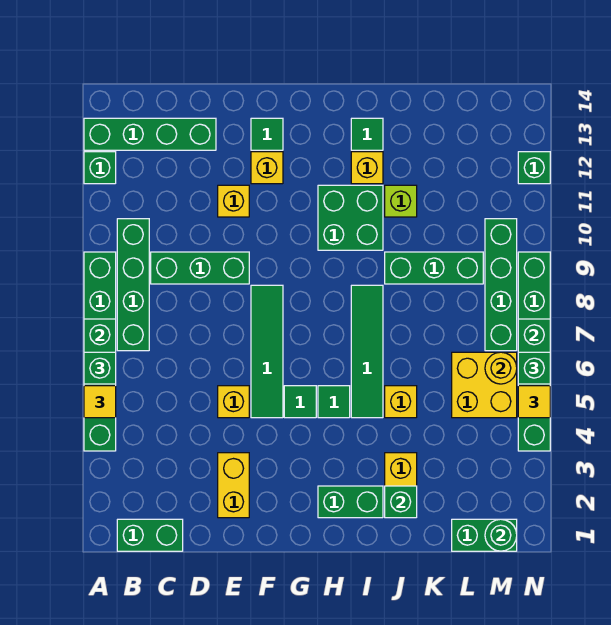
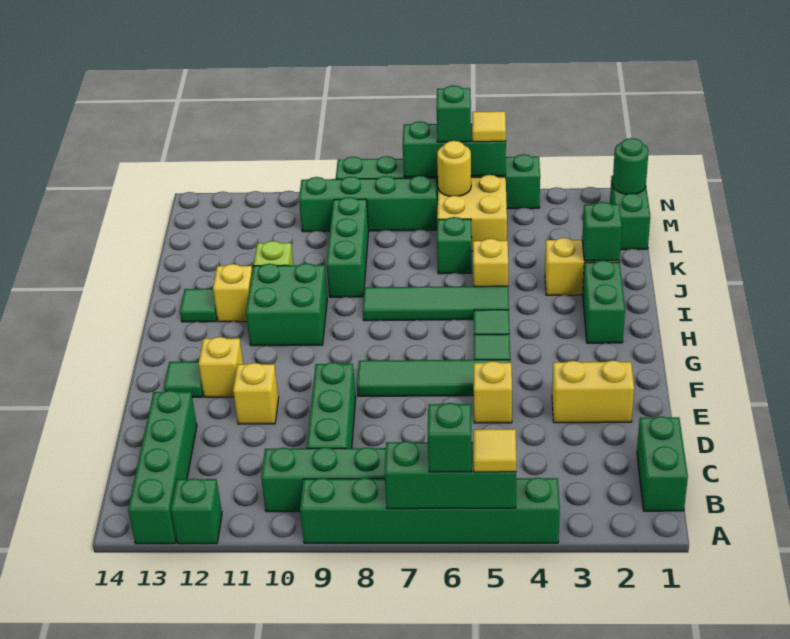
green brick N12 level 1 -> green brick K6 level 1

